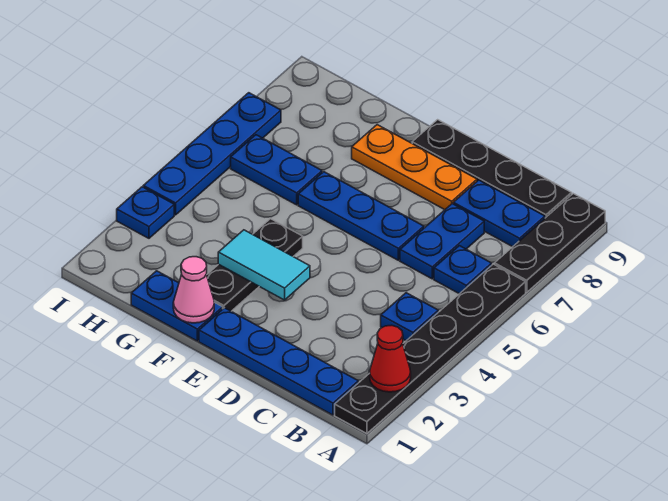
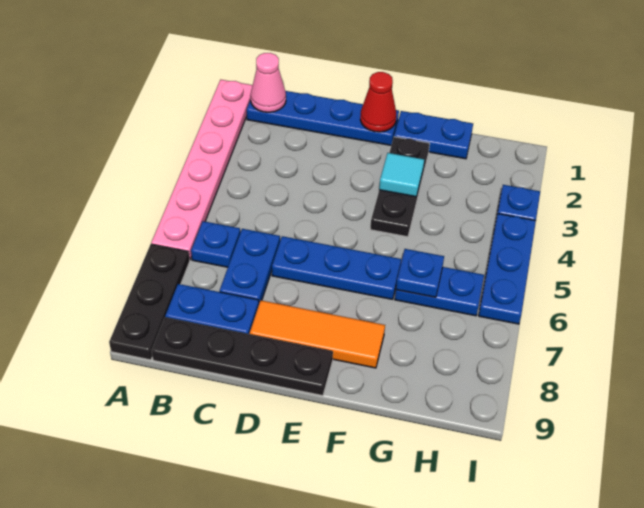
black plate A1:A6 level 1 -> pink plate A1:A6 level 1
red cone A2 level 2 -> red cone E1 level 2
blue plate B4 level 1 -> blue plate G6 level 2
orange plate D8:F8 level 1 -> orange tile D8:F8 level 1
cyan tile E3:F3 level 2 -> cyan tile F3 level 2
pink cone F1 level 2 -> pink cone B1 level 2
blue plate I4:I7 level 1 -> blue plate I4:I6 level 1

